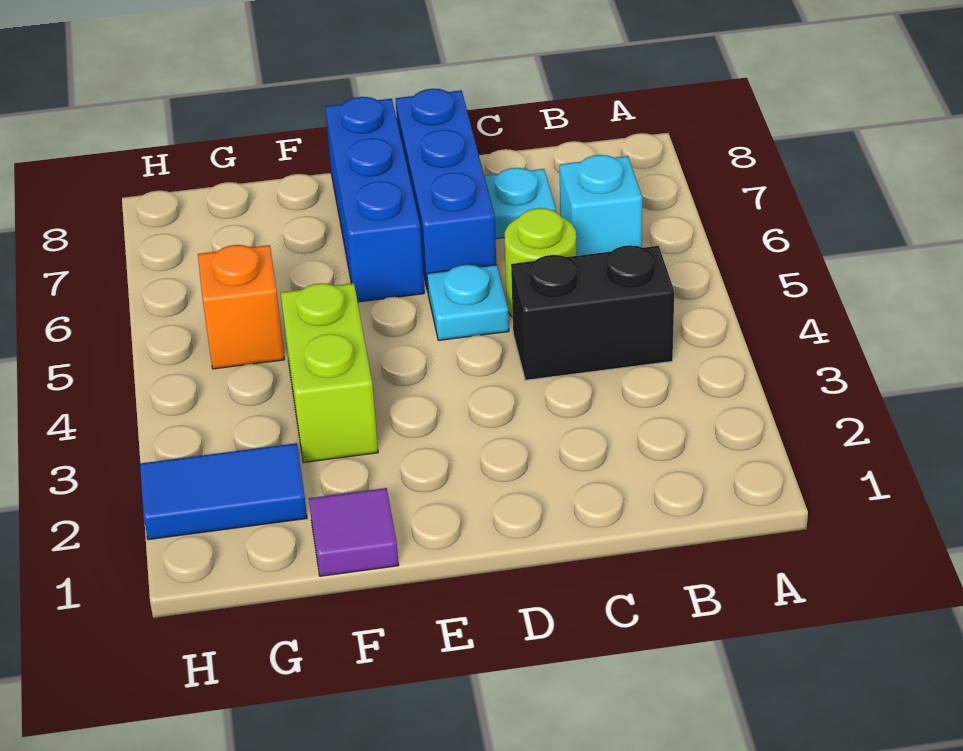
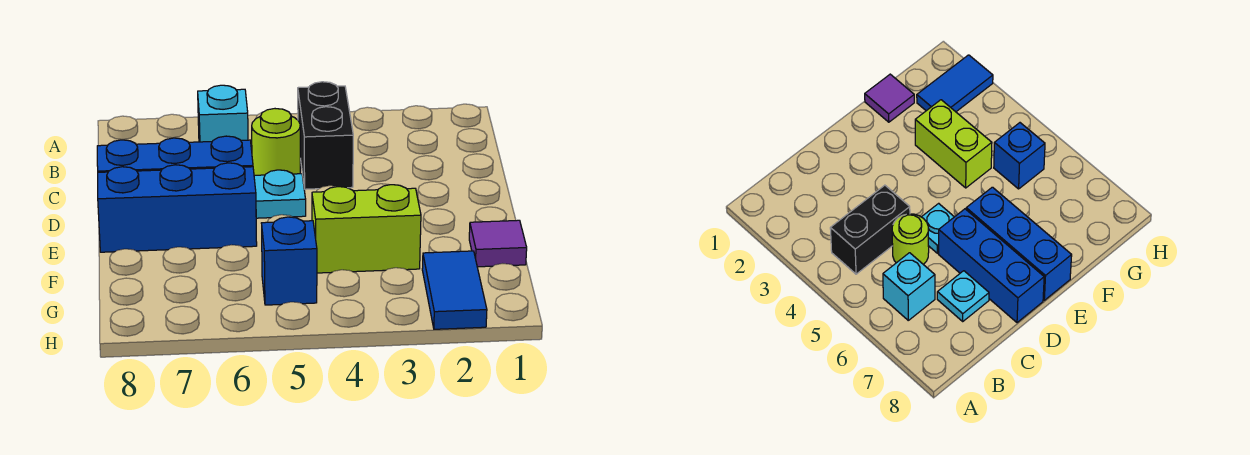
orange brick G5 level 1 -> blue brick G5 level 1

